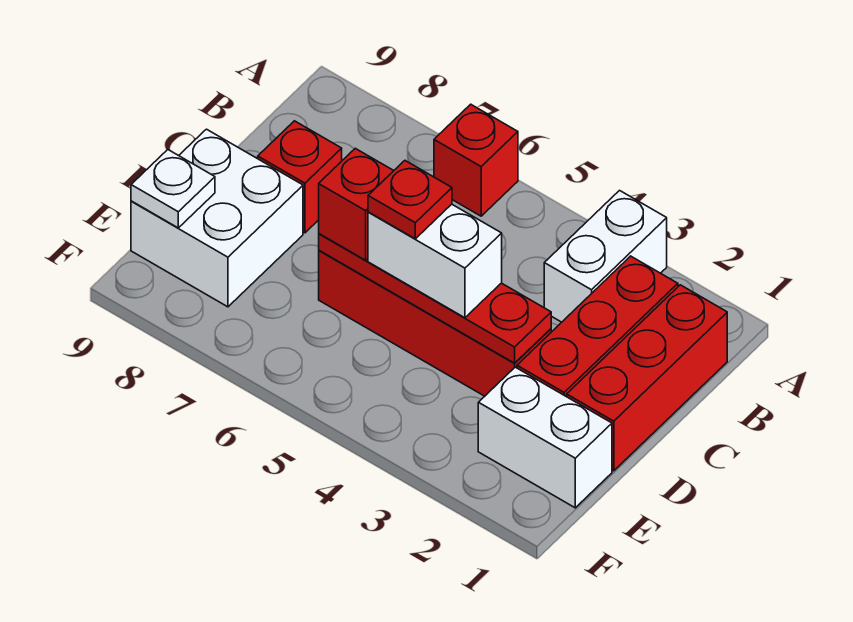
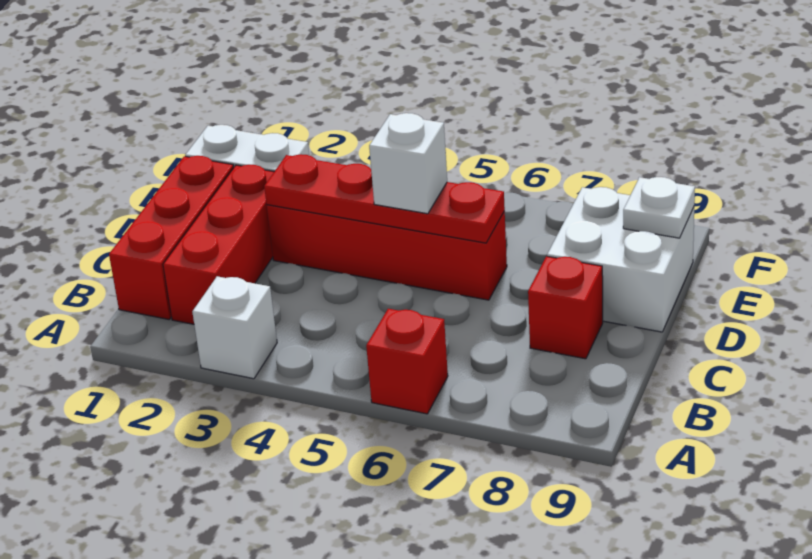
white brick A3:B3 level 1 -> white brick A3 level 1
white brick D4:D5 level 3 -> white brick D5 level 3
red plate D5 level 4 -> none
red brick D6 level 3 -> none

